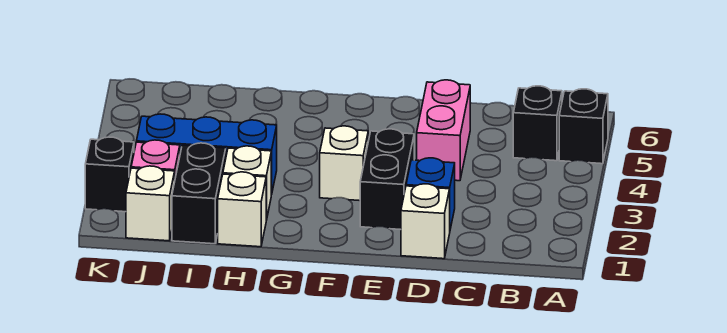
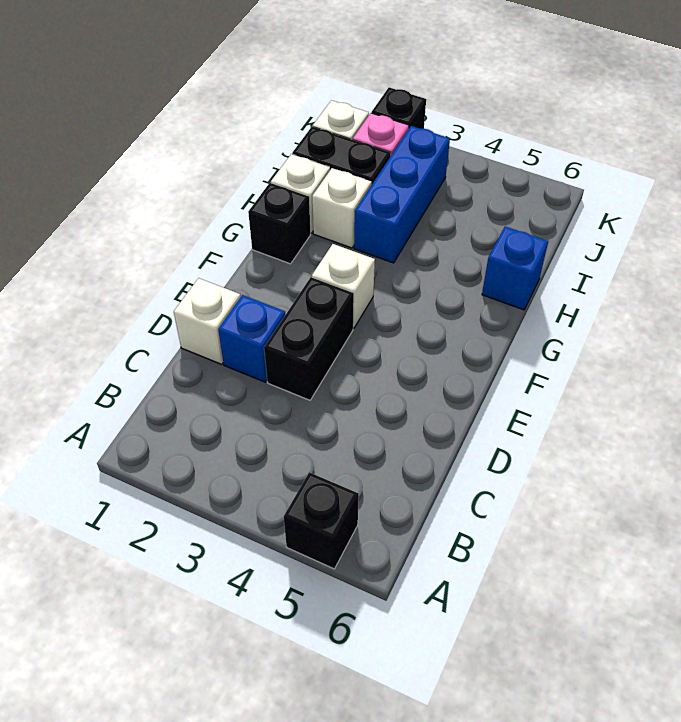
black brick B5 level 1 -> black brick G1 level 1
pink brick D4:D5 level 1 -> none
black brick E2:E3 level 1 -> black brick D3:E3 level 1
none -> blue brick H6 level 1

